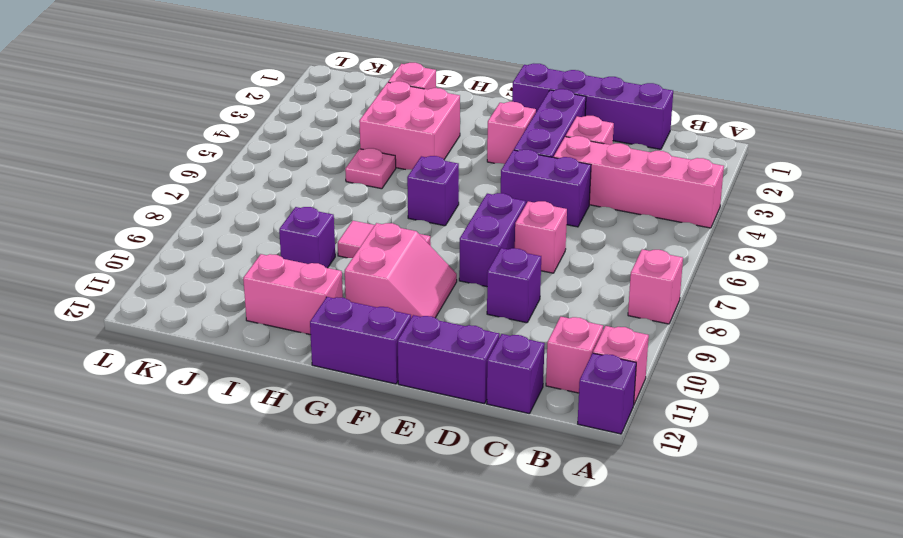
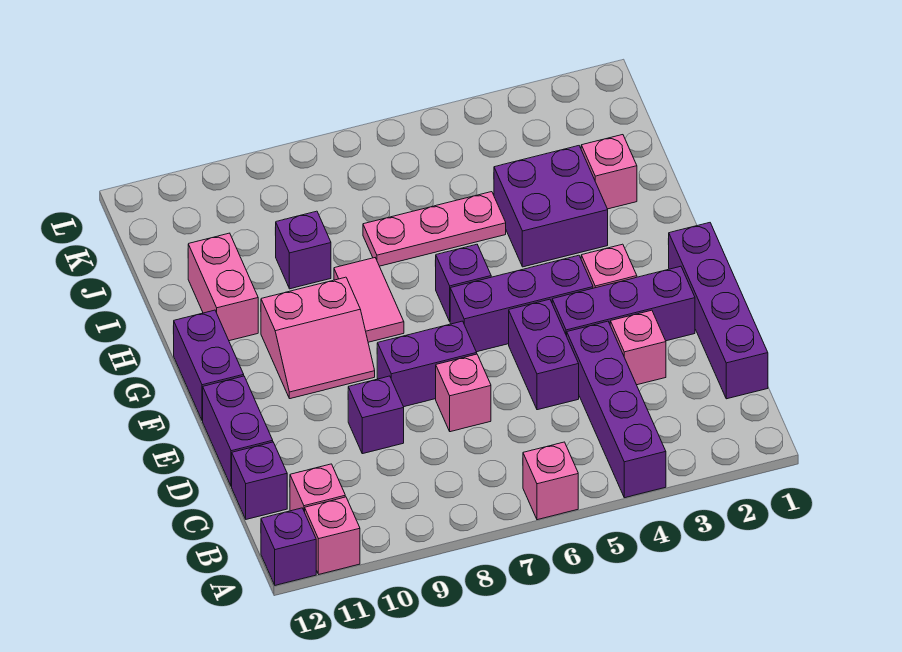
pink brick A4:D4 level 1 -> purple brick A4:D4 level 1
pink brick A8 level 1 -> pink brick A6 level 1
none -> purple brick F4:F6 level 1
pink brick H3:I4 level 1 -> purple brick H3:I4 level 1
pink plate I5 level 1 -> pink plate I5:I7 level 1

